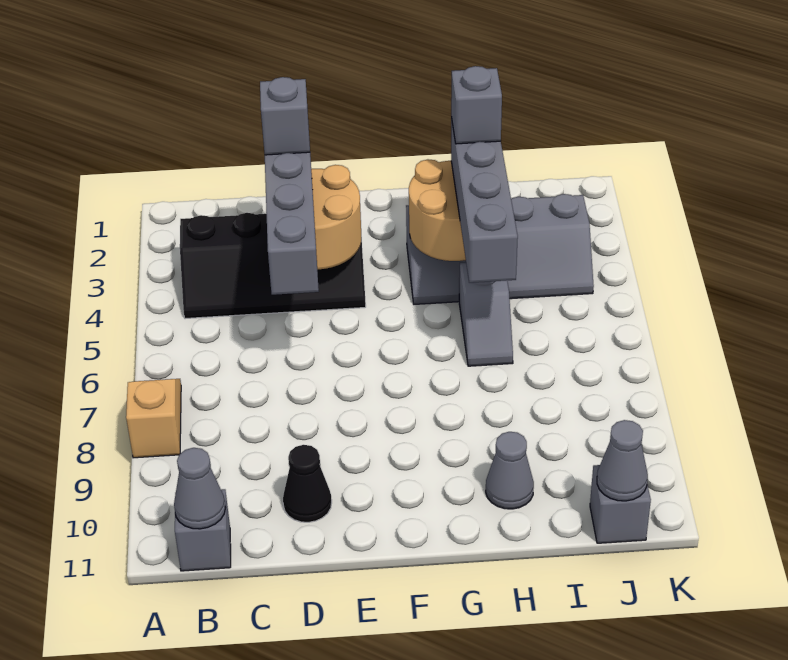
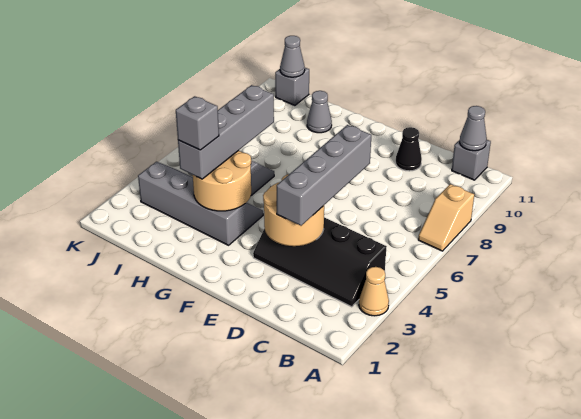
none -> tan cone A3 level 1
black slope B3:E4 level 1 top 3 -> black slope B3:E4 level 1 top 4
grey brick D3 level 4 -> none

